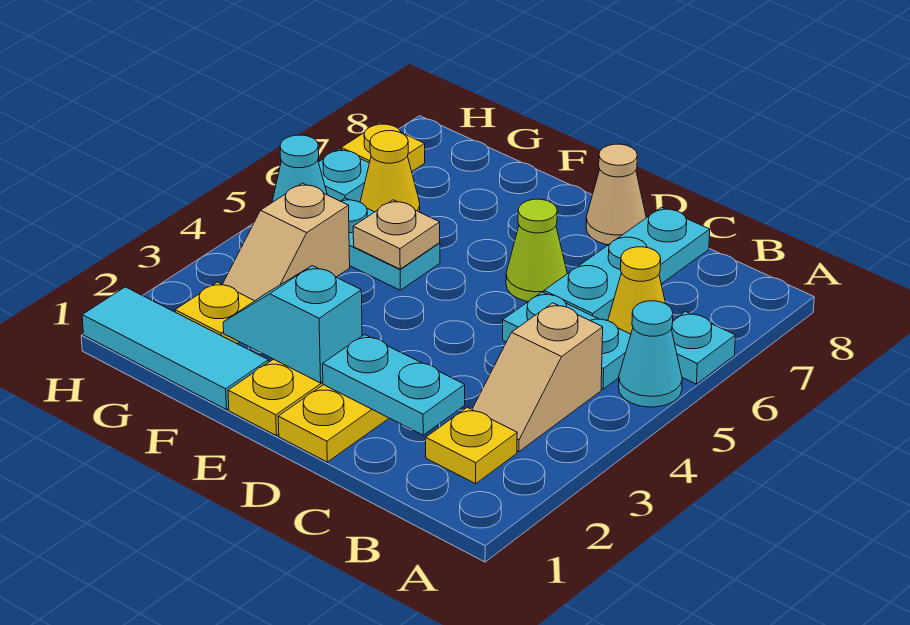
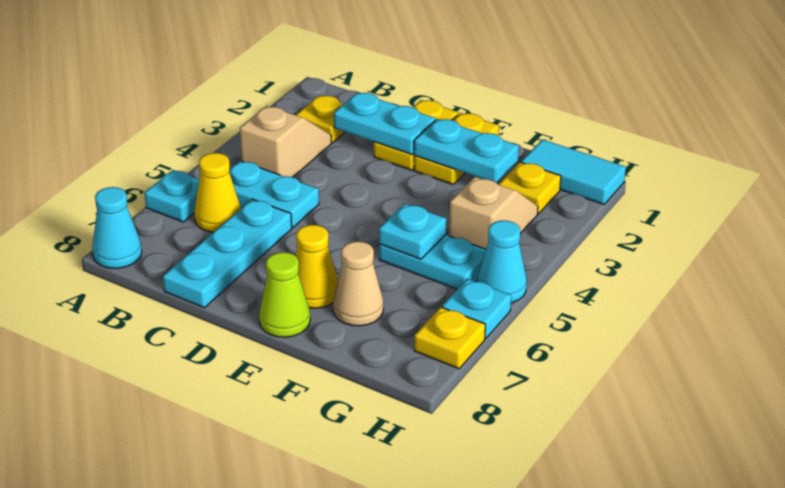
cyan cone A5 level 1 -> cyan cone A8 level 1
lime cone D6 level 1 -> lime cone E8 level 1
tan cone D8 level 1 -> tan cone F7 level 1
cyan slope E2:F2 level 2 top E -> cyan plate E2:F2 level 2
cyan tile F1:H1 level 1 -> cyan tile G1:H1 level 1
tan plate F5 level 2 -> cyan plate F5 level 2
yellow cone G6 level 1 -> yellow cone E7 level 1

